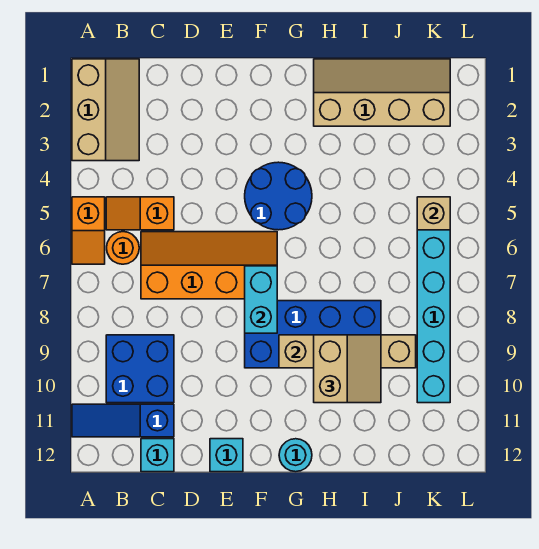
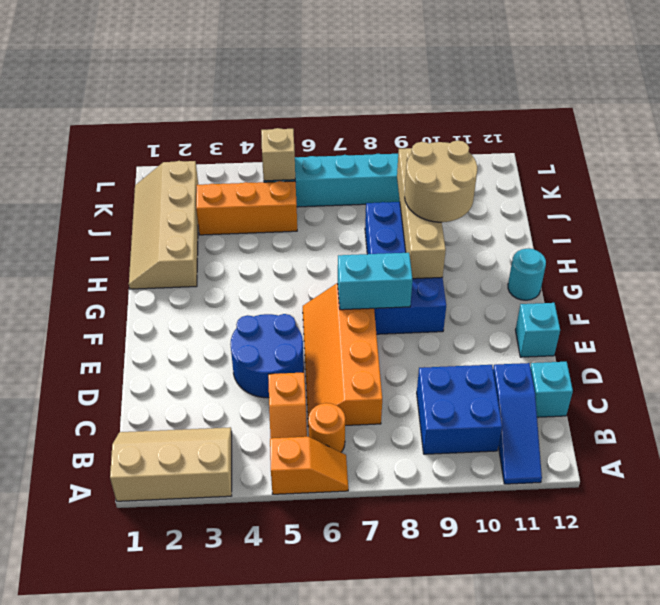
blue round brick F4:G5 level 1 -> blue round brick D4:E5 level 1
tan slope H9:I10 level 3 top H -> tan round brick H9:I10 level 3
none -> orange brick J3:J5 level 1

